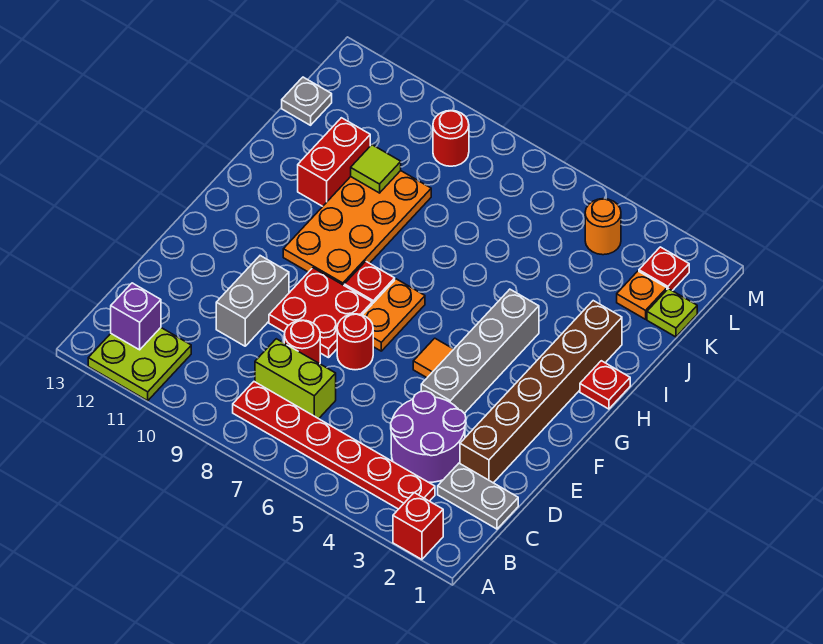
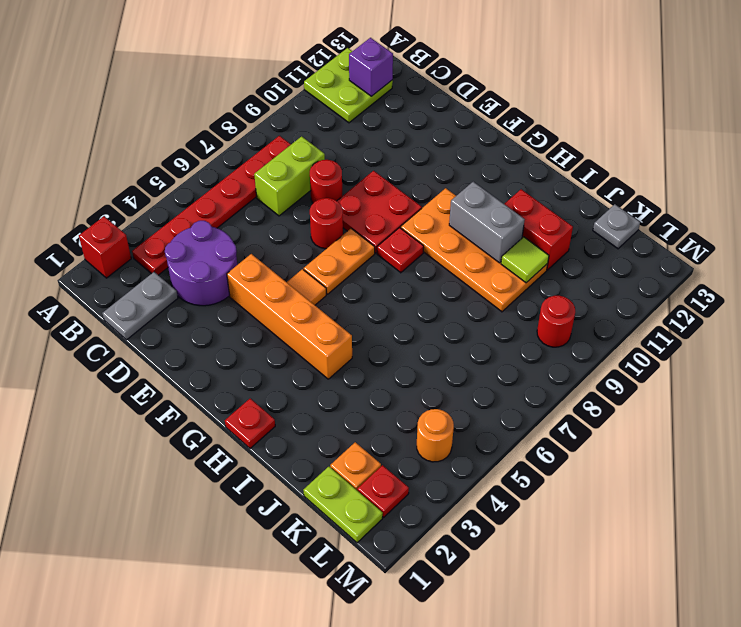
brown brick D2:I2 level 1 -> none
grey brick D10:E10 level 1 -> grey brick H10:I10 level 2
grey brick E4:H4 level 1 -> orange brick E4:H4 level 1
orange plate F7:G7 level 1 -> orange plate F6:F7 level 1
lime plate K1 level 1 -> lime plate K1:L1 level 1

